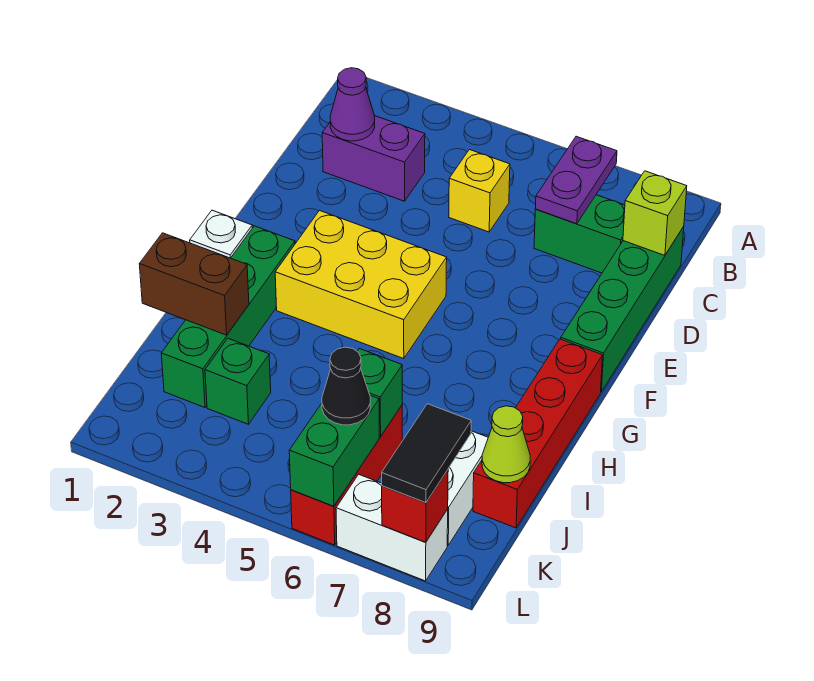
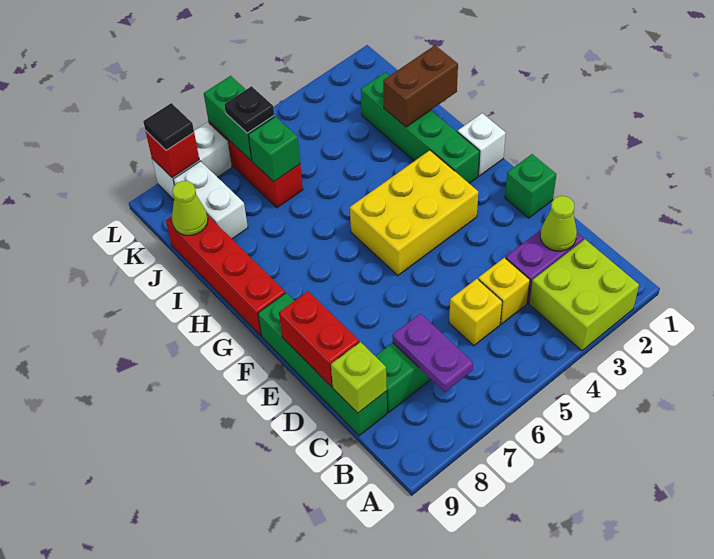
none -> lime brick A2:B3 level 1
purple cone C2 level 2 -> lime cone C2 level 2
none -> yellow brick C4 level 1
none -> red brick D9:E9 level 2
green brick J3 level 1 -> green brick E1 level 1
black cone K6 level 3 -> black plate K6 level 3
black tile K8:L8 level 3 -> black tile L8 level 3

